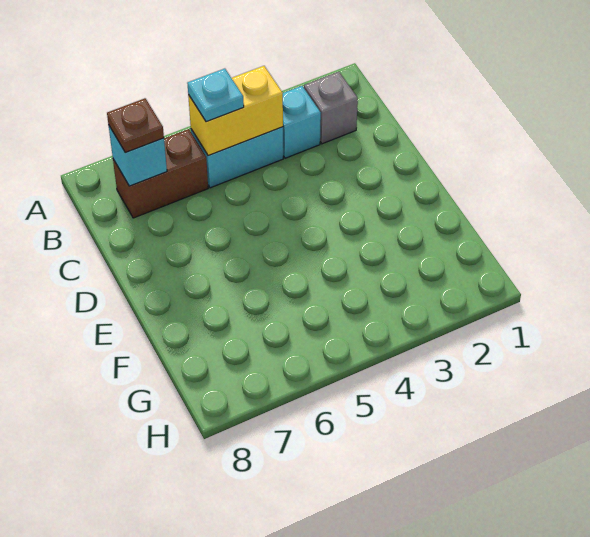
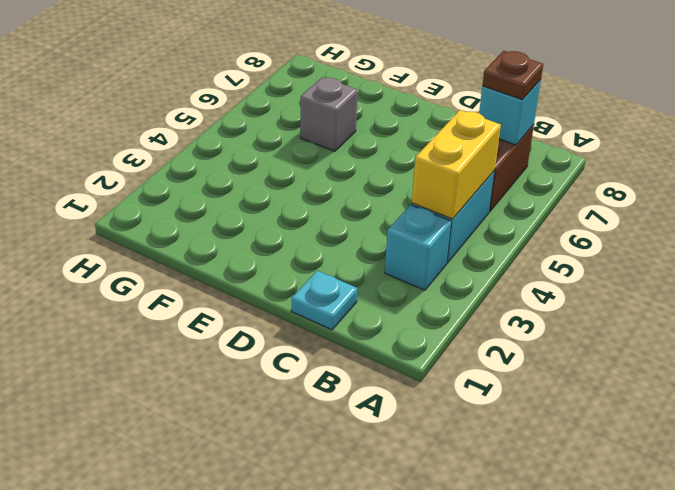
grey brick B2 level 1 -> grey brick F6 level 1
cyan plate B5 level 3 -> cyan plate C1 level 1

